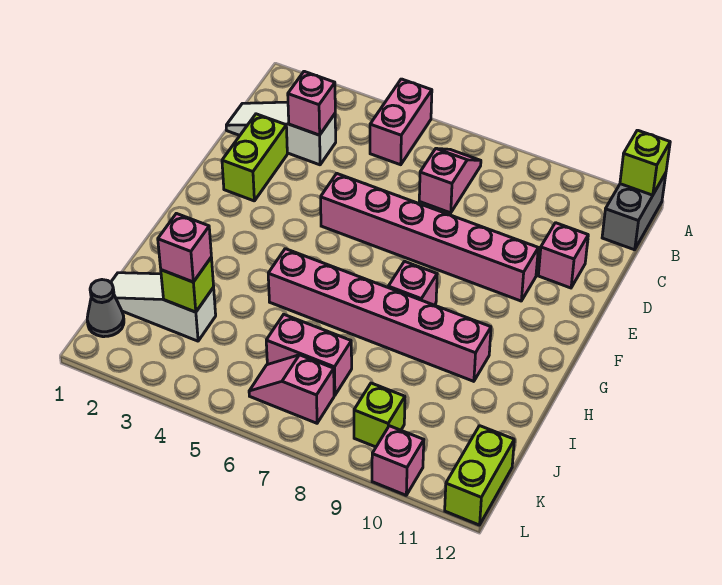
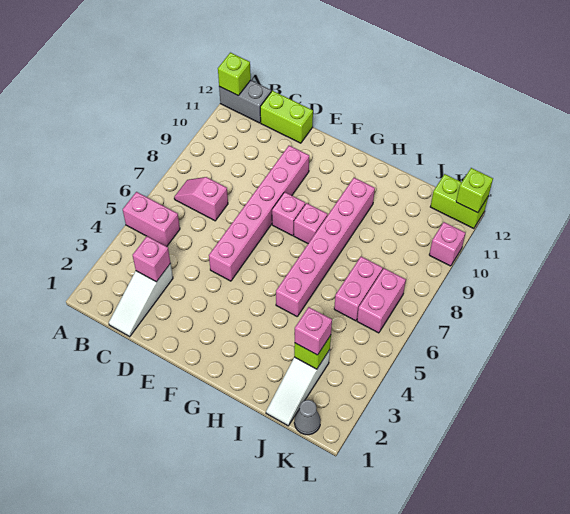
lime brick D2:E2 level 1 -> lime brick C12:D12 level 1
pink brick D11 level 1 -> pink brick F8 level 1
pink slope K6:K7 level 1 top 7 -> pink brick K6:K7 level 1
lime brick K9 level 1 -> lime brick L12 level 2

